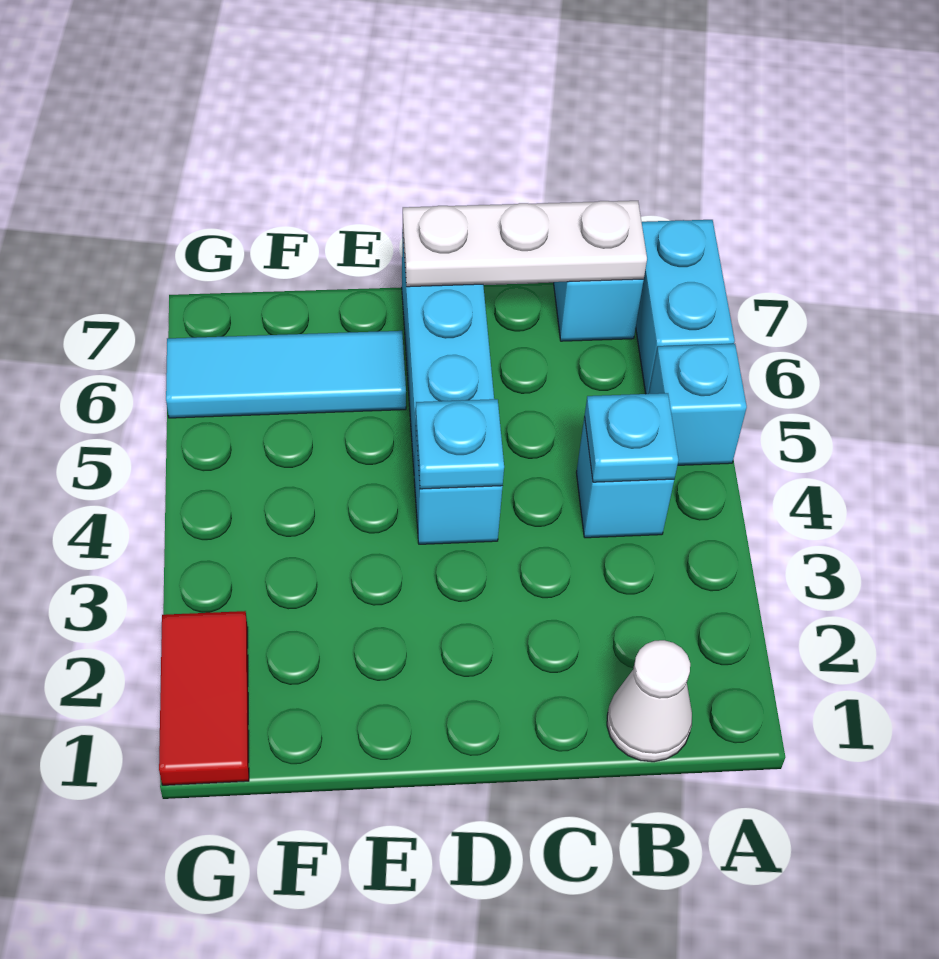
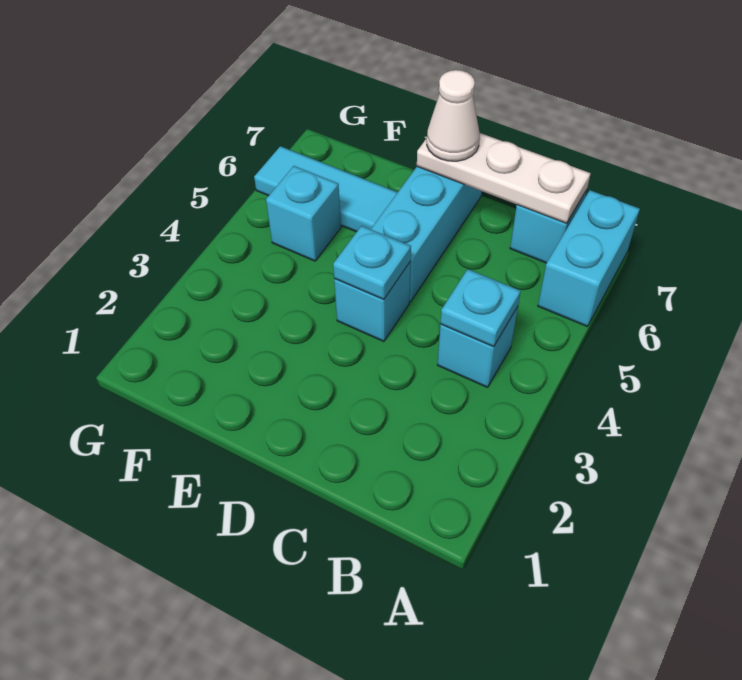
cyan brick A5 level 1 -> cyan brick F5 level 1
white cone B1 level 1 -> white cone D7 level 3
red tile G1:G2 level 1 -> none

